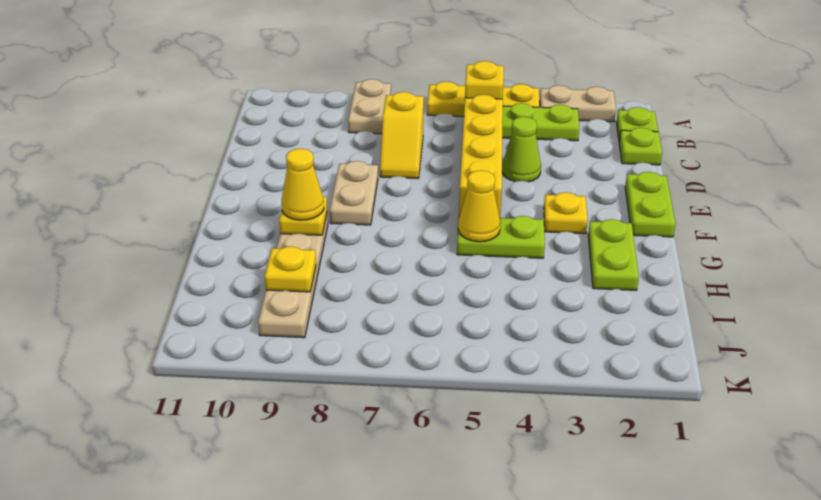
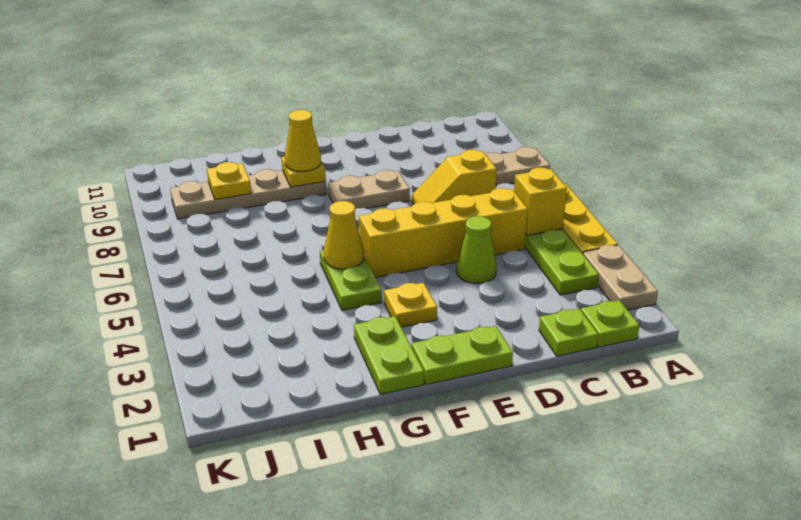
lime plate G2:H2 level 1 -> lime plate G1:G2 level 1

